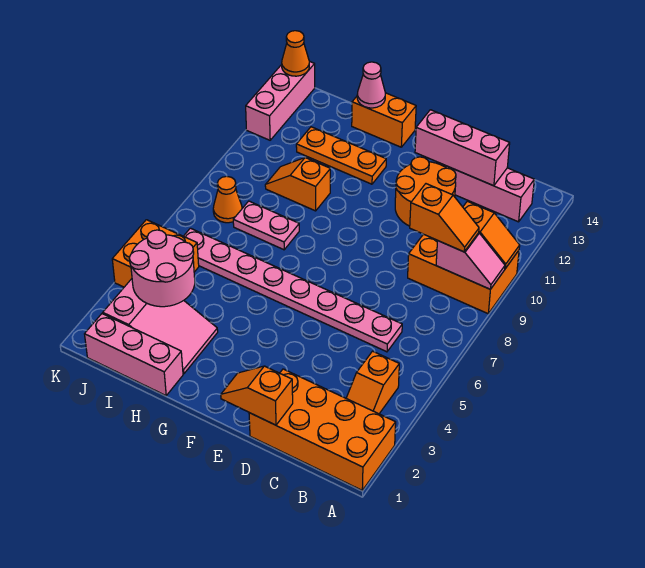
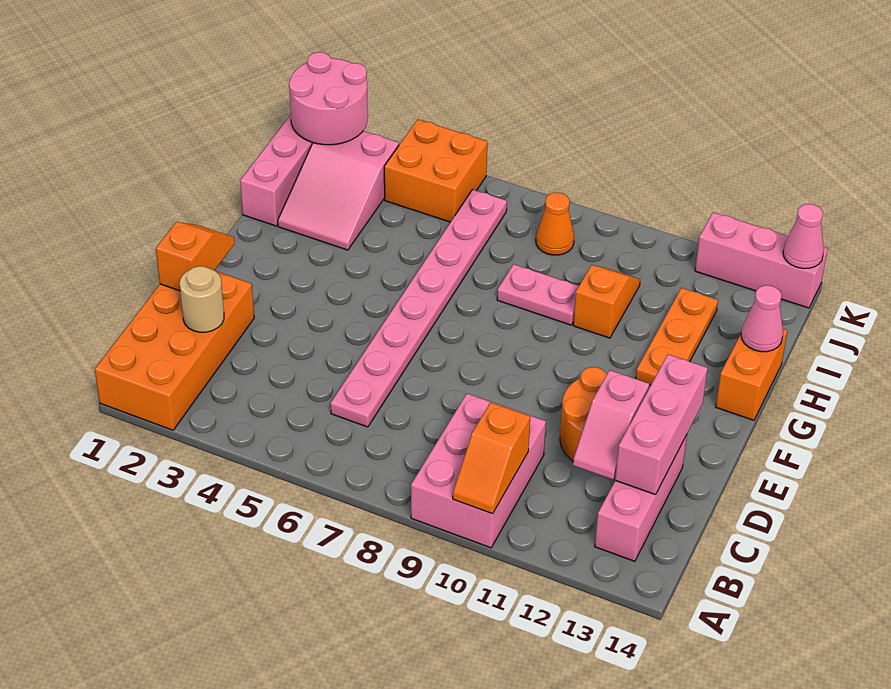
orange brick A9:C10 level 1 -> pink brick A9:C10 level 1
pink slope A9:B9 level 2 top B -> pink slope C12:D12 level 2 top D
orange slope B3:B4 level 1 top 4 -> none
orange slope B9:C9 level 3 top C -> none
none -> tan round brick C2 level 2
pink plate H8:I8 level 1 -> pink plate H8:H9 level 1
pink round brick I3:J4 level 2 -> pink round brick J1:K2 level 2
orange cone K14 level 2 -> pink cone K14 level 2

